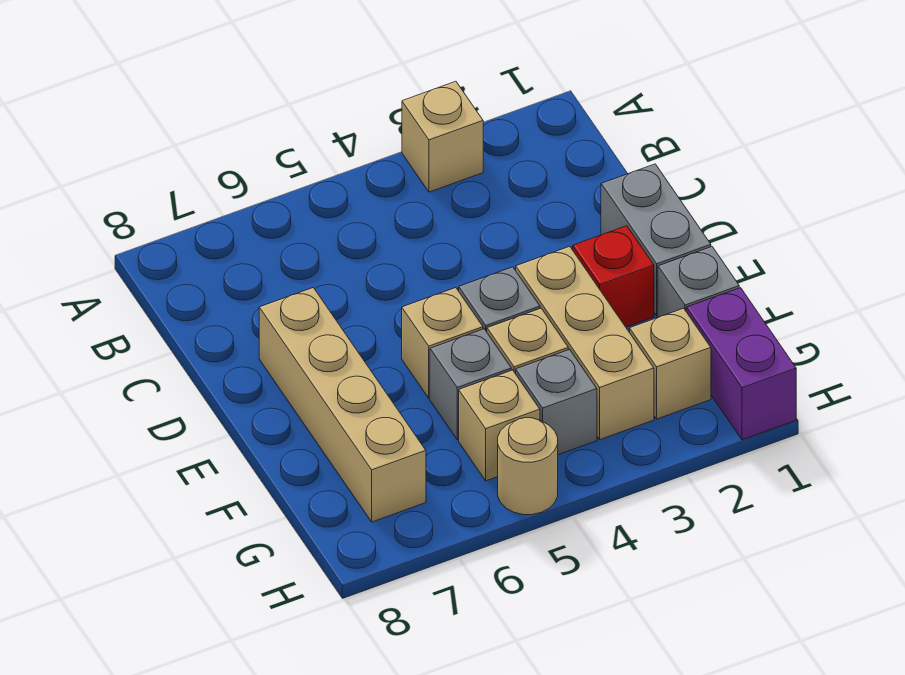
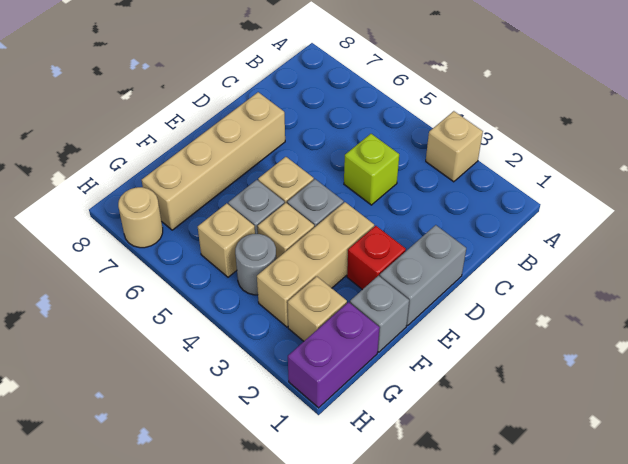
none -> lime brick C4 level 1
grey brick G4 level 1 -> grey round brick G4 level 1
tan round brick H5 level 1 -> tan round brick H7 level 1

